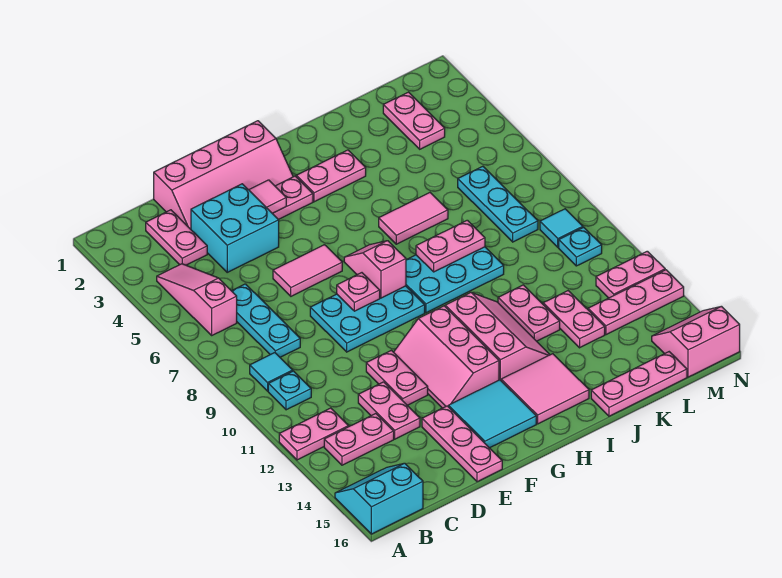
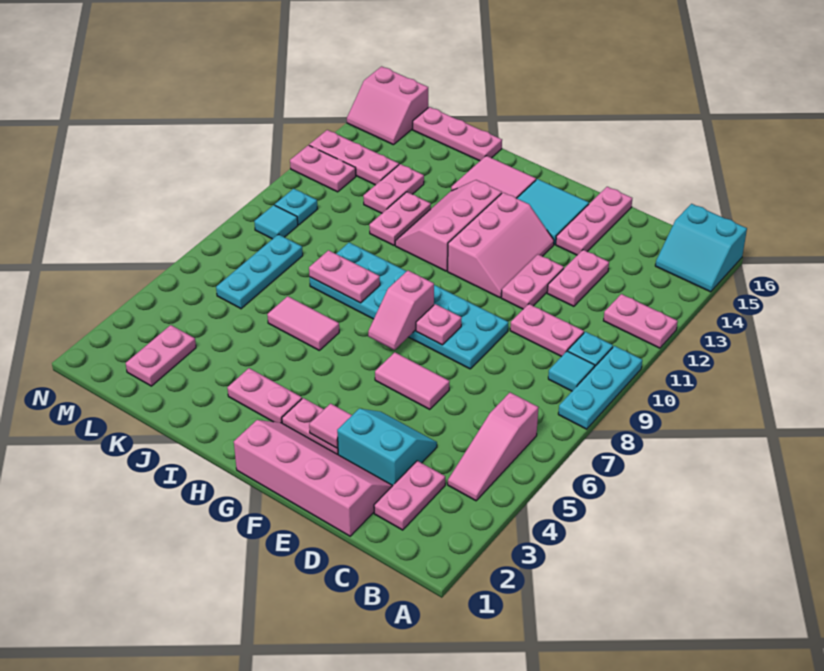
pink plate B13:C13 level 1 -> pink plate C10:D10 level 1
cyan plate C6:C8 level 1 -> cyan plate A8:A10 level 1
cyan brick D3:E4 level 1 -> cyan slope D3:E4 level 1 top 3

